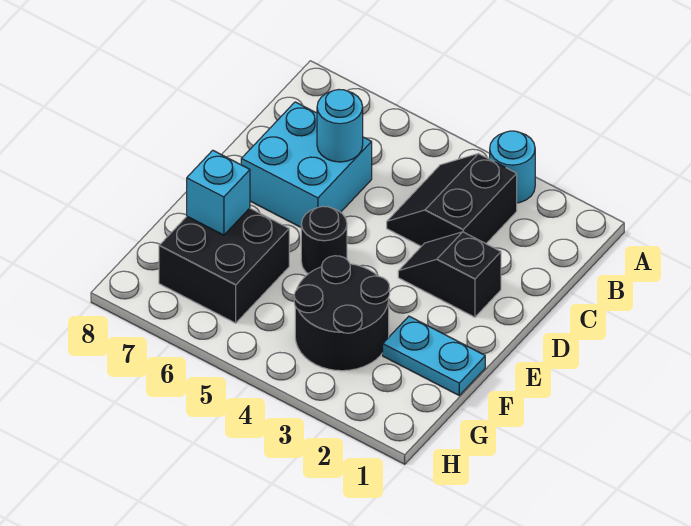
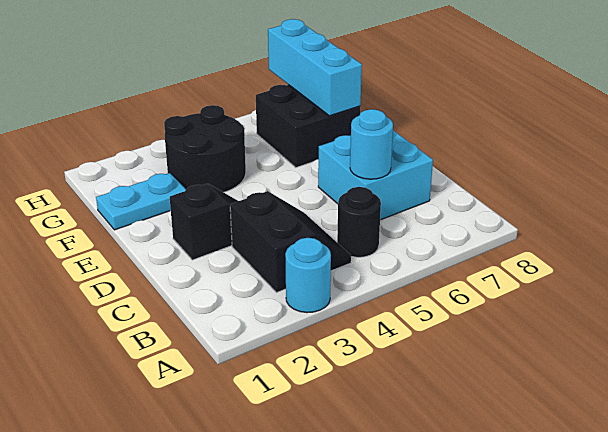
black round brick E5 level 1 -> black round brick B5 level 1
cyan brick F7 level 2 -> cyan brick F7:H7 level 2

